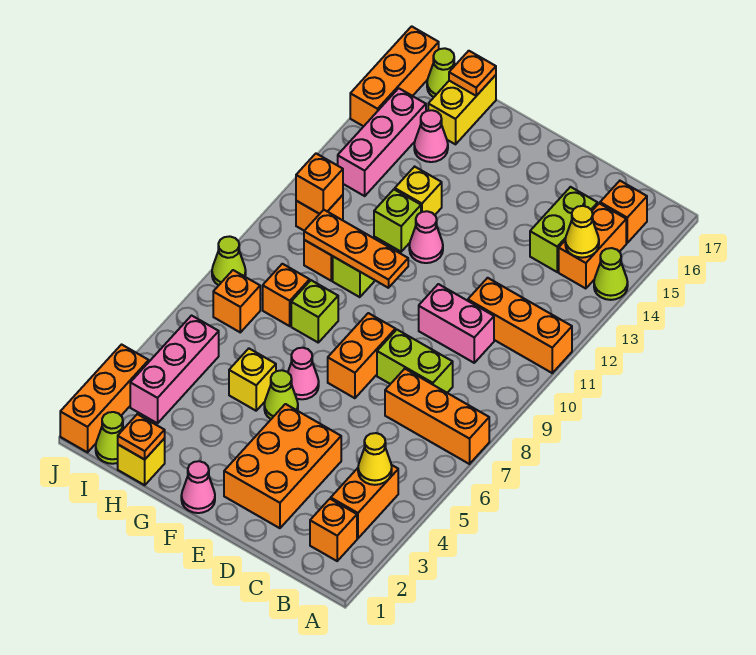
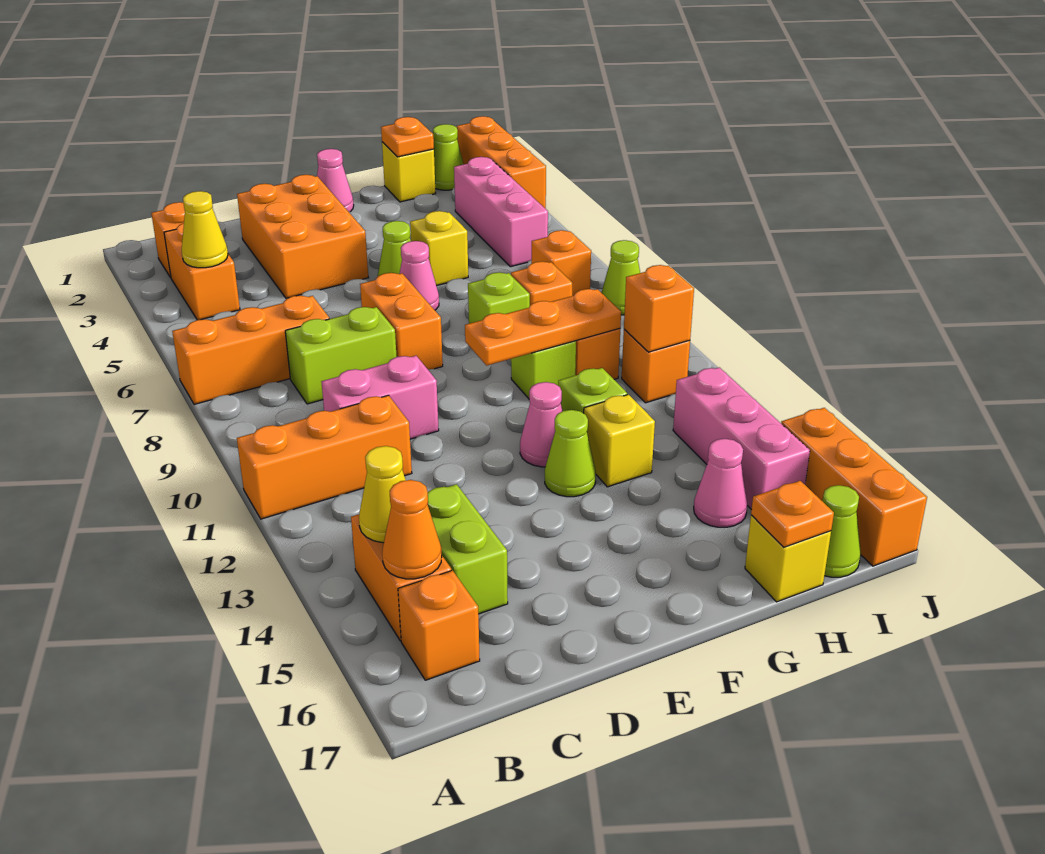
lime cone A14 level 1 -> lime cone F13 level 1
none -> orange cone B15 level 2
yellow brick H16:H17 level 1 -> yellow brick H17 level 1

